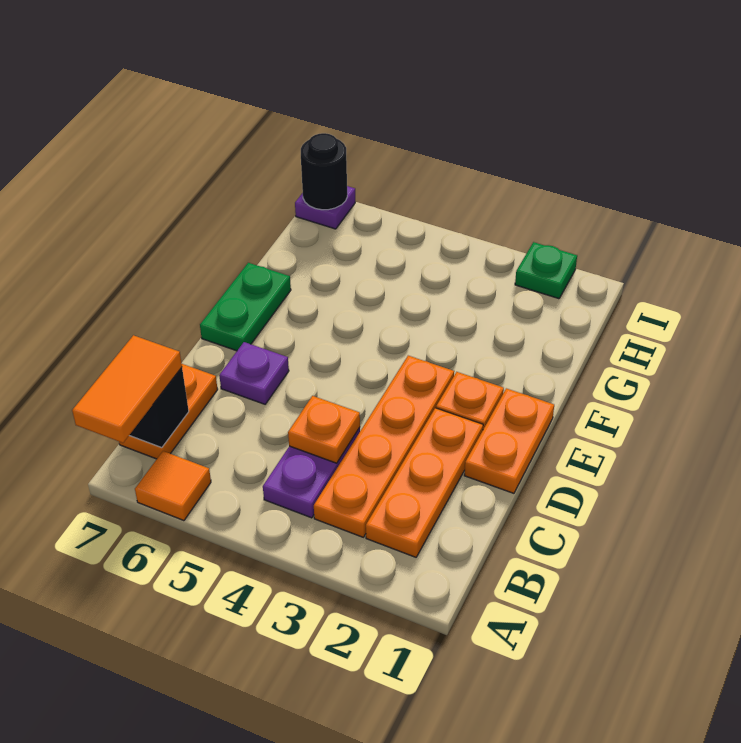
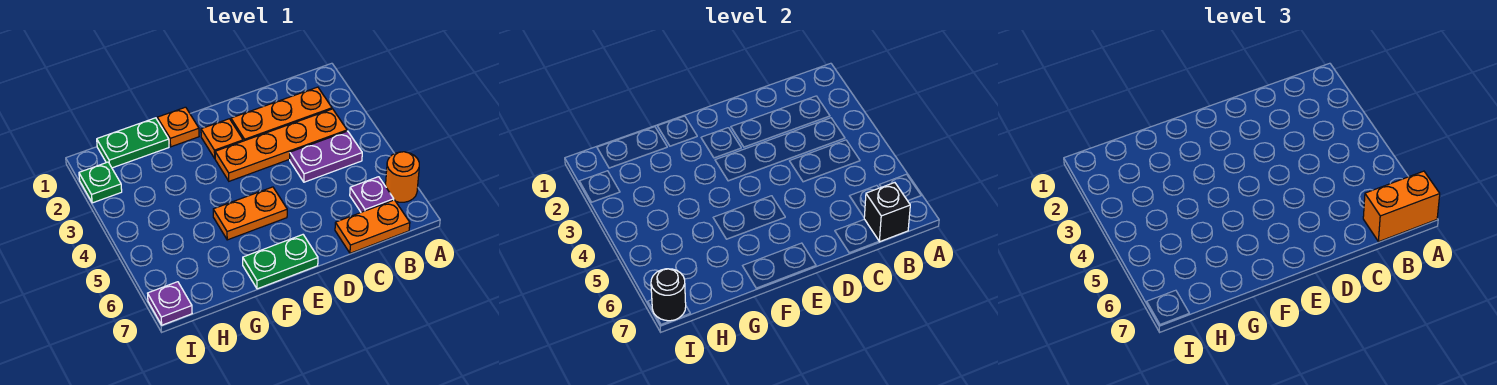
orange tile A6 level 1 -> orange round brick A6 level 1
orange tile A7:B7 level 3 -> orange brick A7:B7 level 3
orange plate C4 level 2 -> orange plate F1 level 1
orange plate D1:E1 level 1 -> orange plate E5:F5 level 1
purple plate D6 level 1 -> purple plate B6 level 1
none -> green plate G1:H1 level 1

